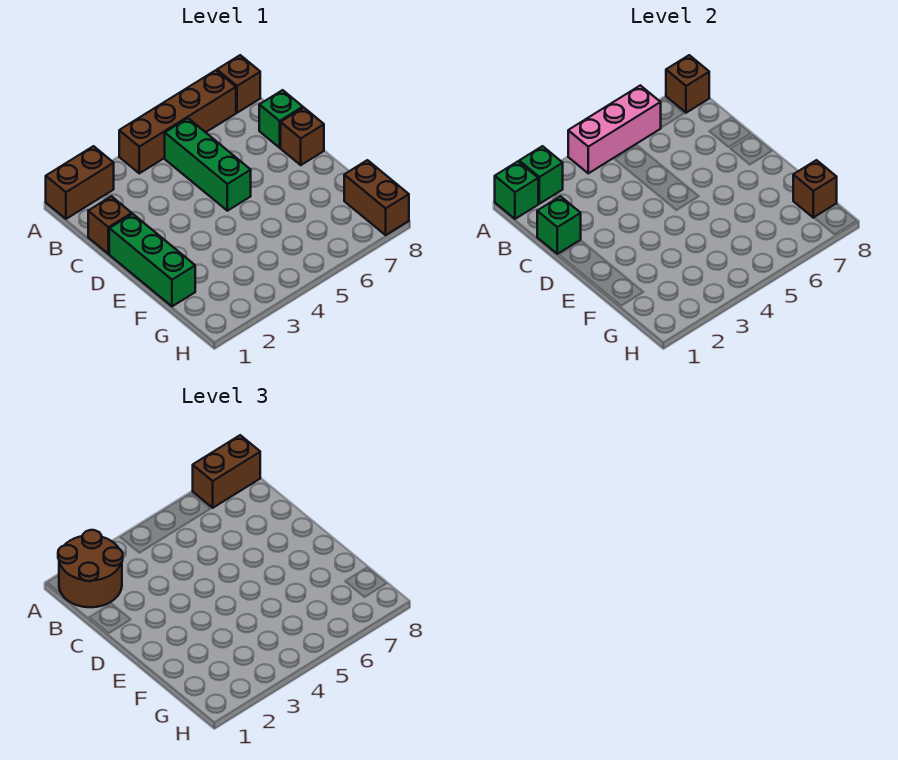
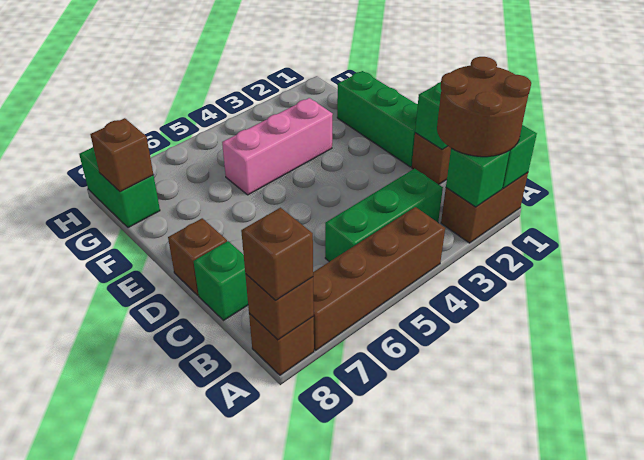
pink brick A4:A6 level 2 -> pink brick F3:F5 level 1
brown brick A7:A8 level 3 -> brown brick A8 level 3
green brick B5:D5 level 1 -> green brick B3:B5 level 1
brown brick G8:H8 level 1 -> green brick G8:H8 level 1

